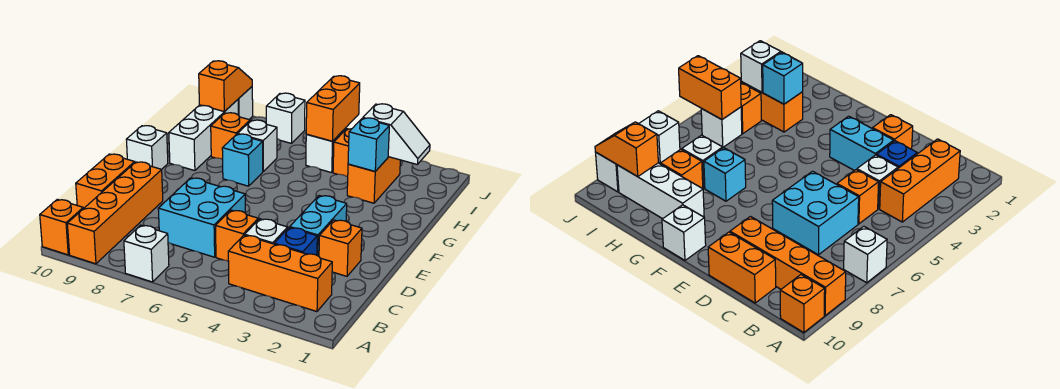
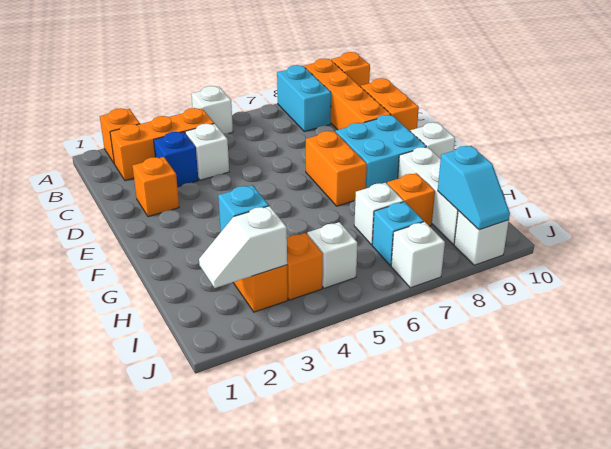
white brick A7 level 1 -> white brick A5 level 1
orange brick C5 level 1 -> orange brick A2 level 1
cyan brick C6:D7 level 1 -> cyan brick E8:F9 level 1
cyan brick D3:E3 level 1 -> cyan brick A8:B8 level 1
cyan brick G7 level 1 -> cyan brick I7 level 1
orange brick I5:J5 level 2 -> orange brick E7:F7 level 1
orange slope I9:J9 level 2 top I -> cyan slope I9:J9 level 2 top I

